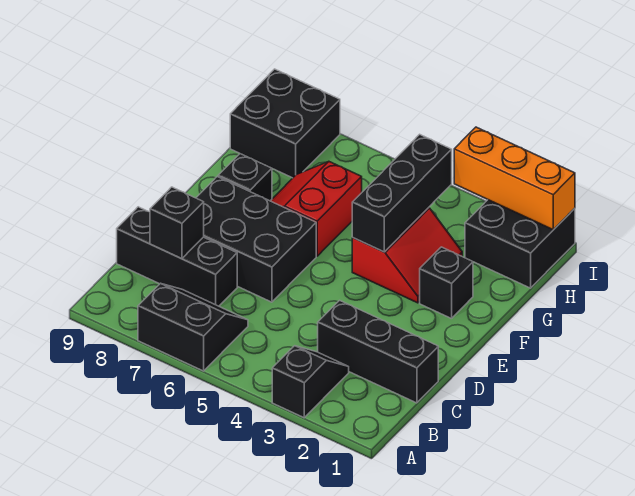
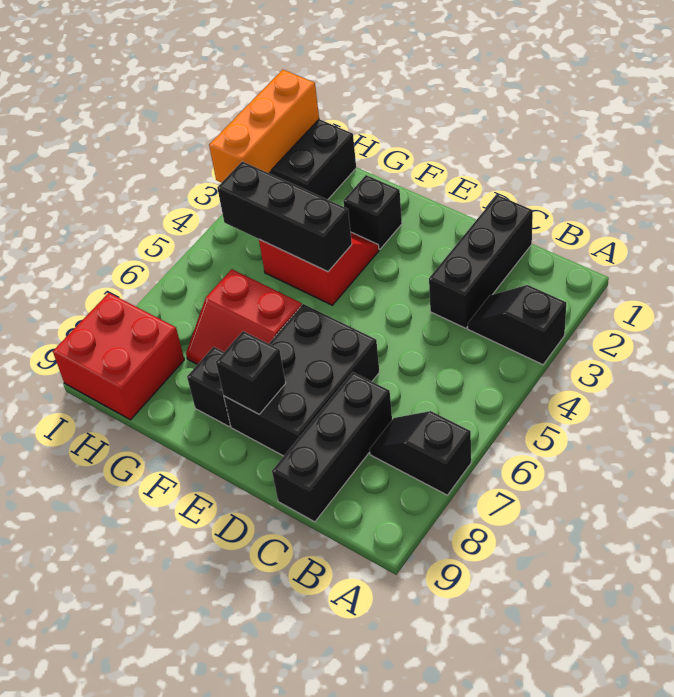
black slope A6:B7 level 1 top A -> black slope A7:B7 level 1 top A
black brick C8 level 2 -> black brick E8 level 2
black brick H8:I9 level 1 -> red brick H8:I9 level 1

